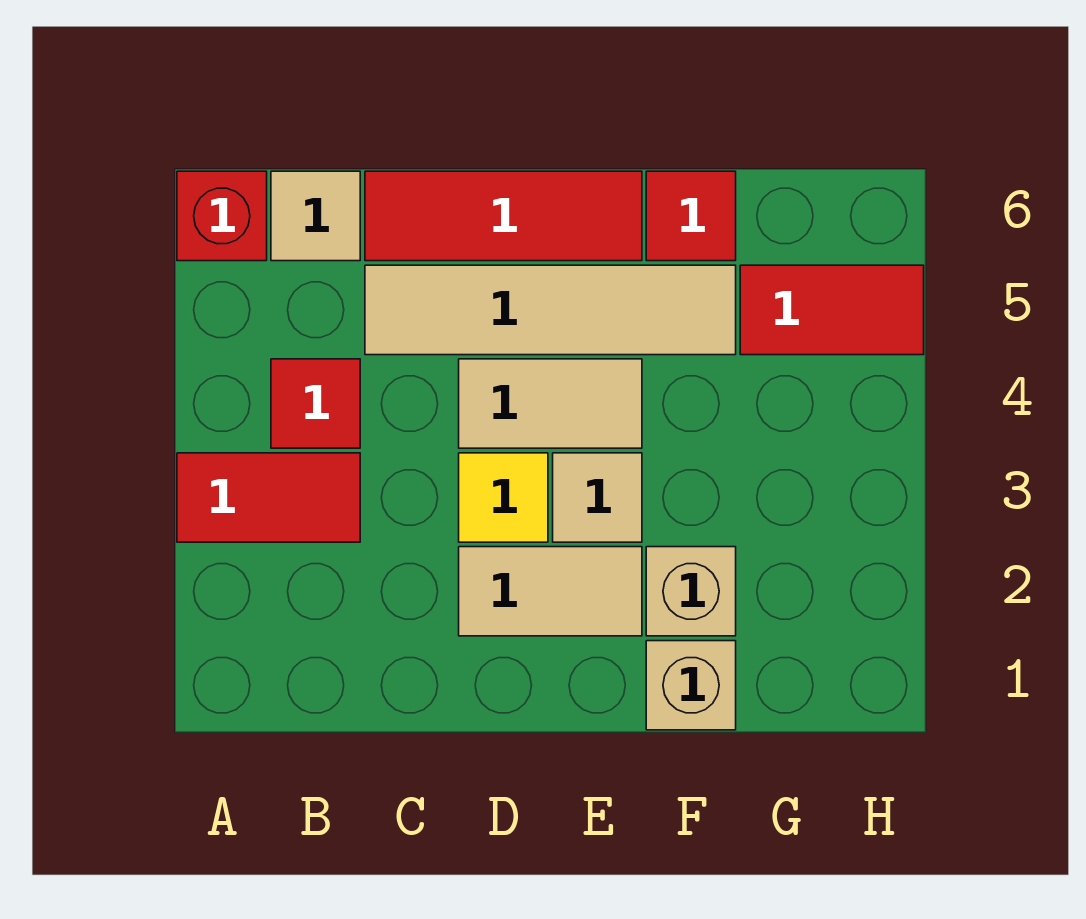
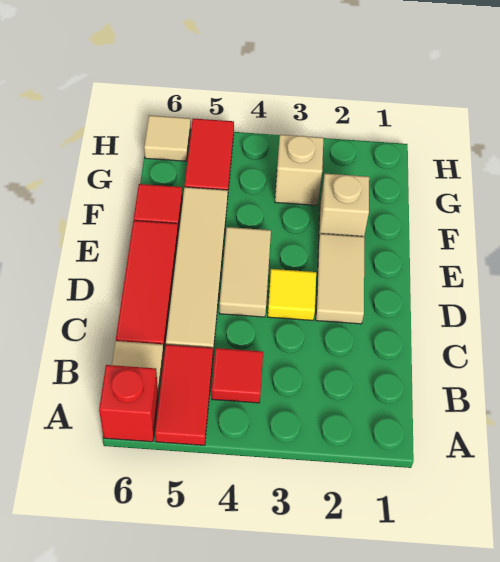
red tile A3:B3 level 1 -> red tile A5:B5 level 1
tan tile E3 level 1 -> tan tile H6 level 1
tan brick F1 level 1 -> tan brick G3 level 1

